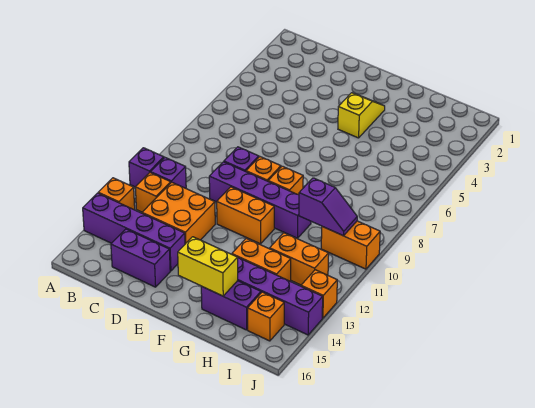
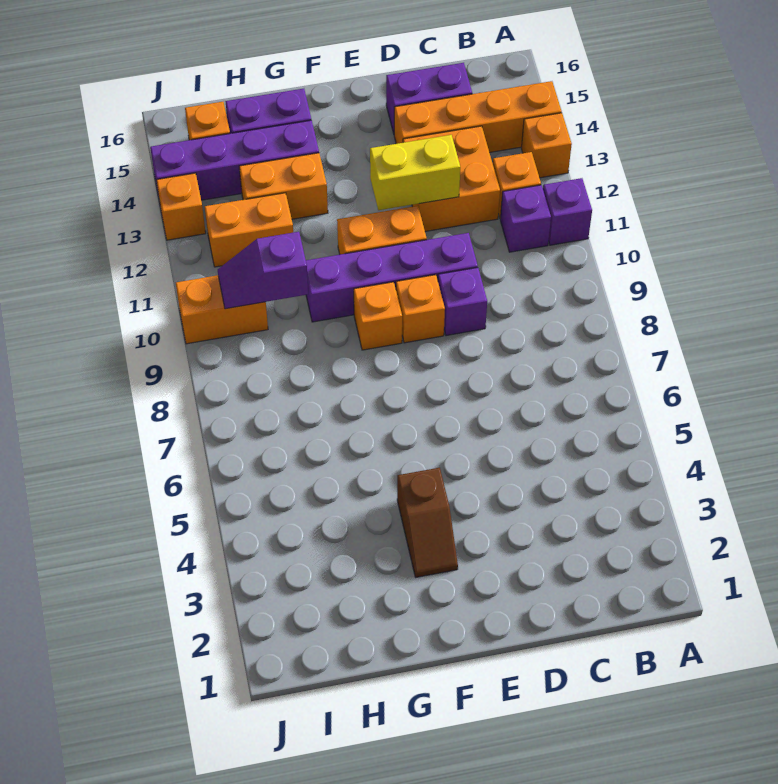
purple brick A14:D14 level 1 -> orange brick A14:D14 level 1
yellow slope F3:F4 level 1 top 4 -> brown slope F3:F4 level 1 top 4
yellow brick F15:G15 level 2 -> yellow brick D12:E12 level 2

